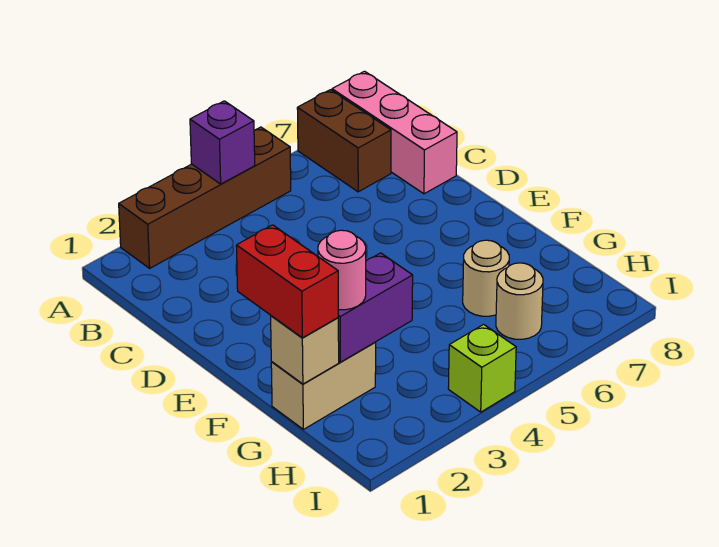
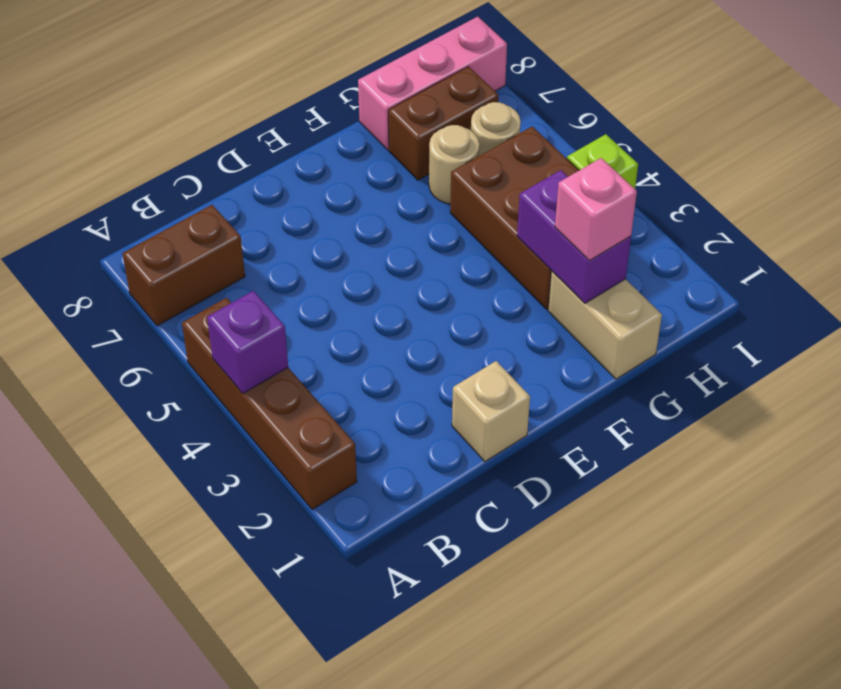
pink brick A8:C8 level 1 -> pink brick G8:I8 level 1
red brick F1:G1 level 3 -> none
tan brick G1 level 2 -> tan brick D1 level 1
pink round brick G2 level 3 -> pink brick G2 level 3
none -> brown brick G3:H5 level 1
none -> brown brick G7:H7 level 1

